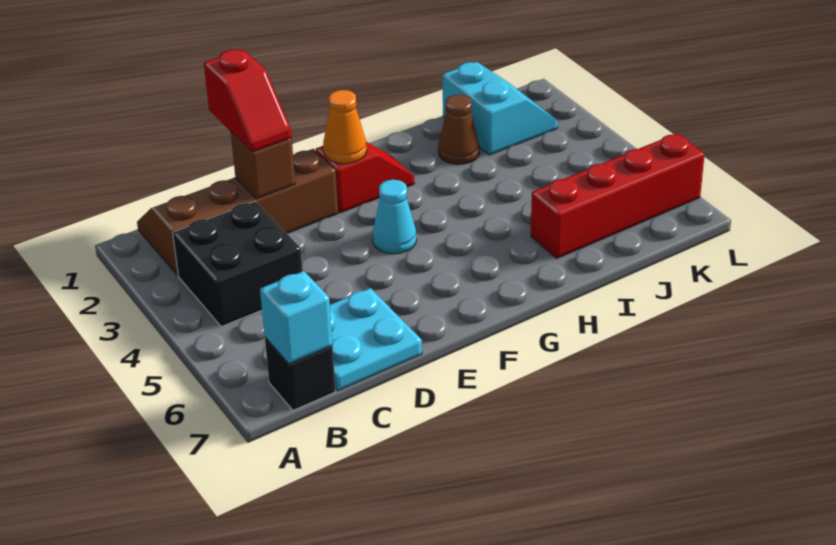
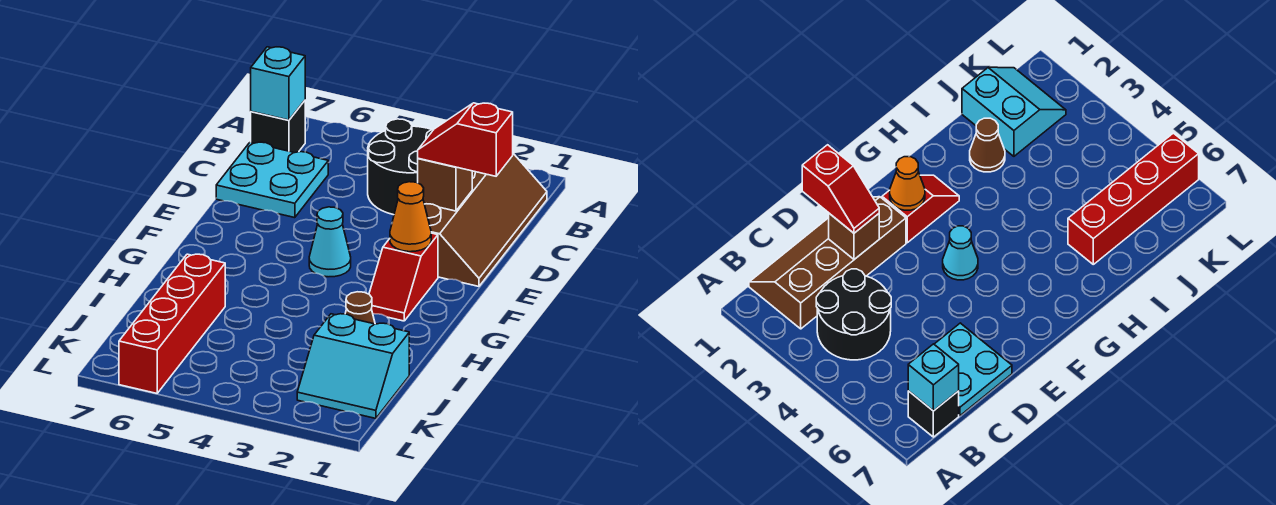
black brick B3:C4 level 1 -> black round brick B3:C4 level 1

